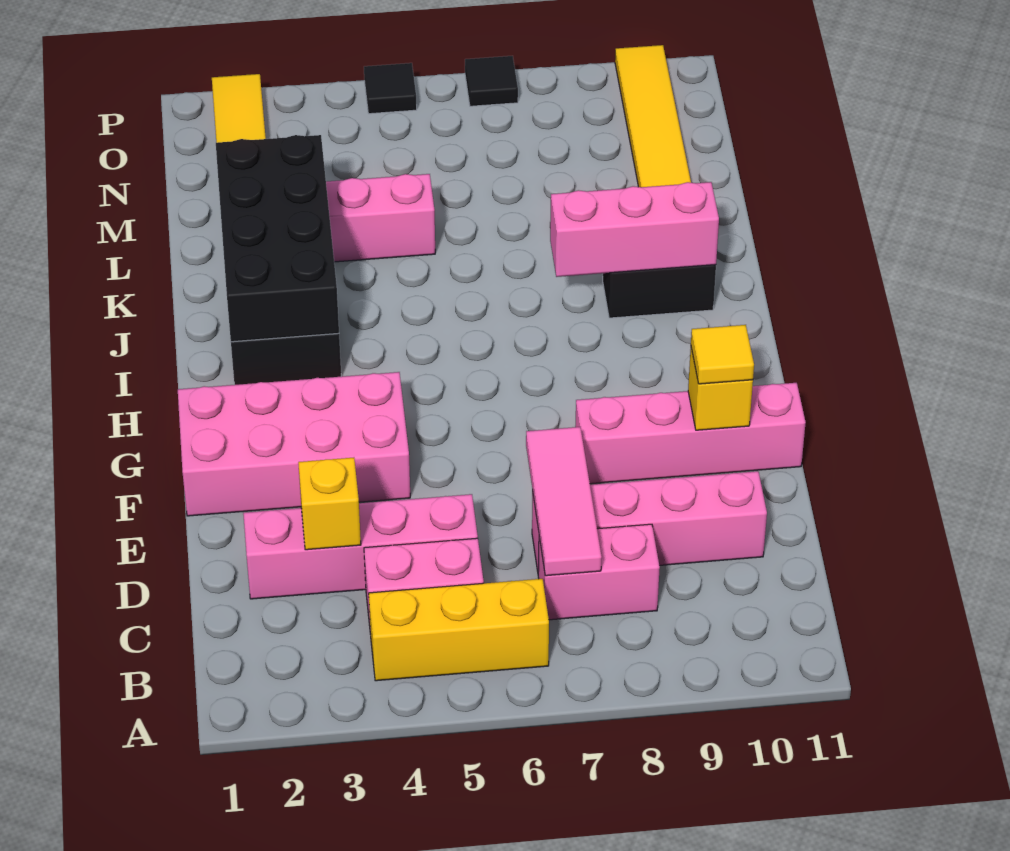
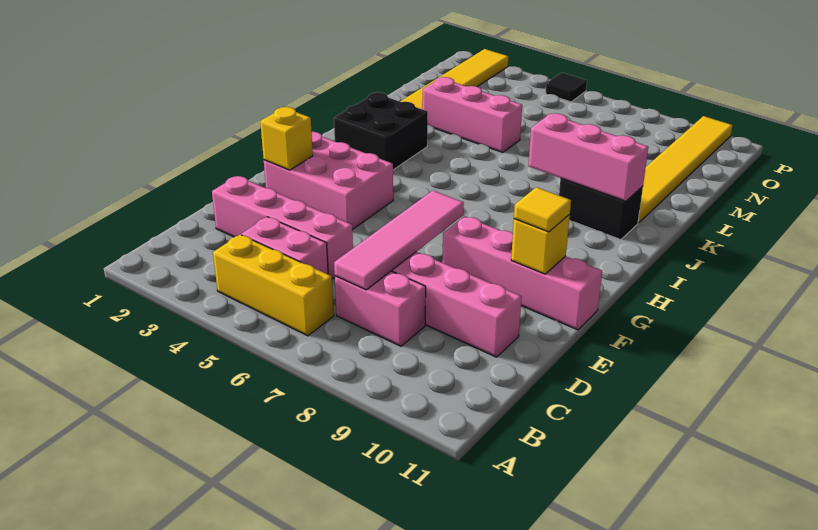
pink tile C7:E7 level 2 -> pink tile C7:F7 level 2
yellow brick D3 level 2 -> yellow brick F2 level 2
pink brick F1:G4 level 1 -> pink brick F2:G4 level 1
black brick I2:L3 level 2 -> none
black tile P7 level 1 -> none

